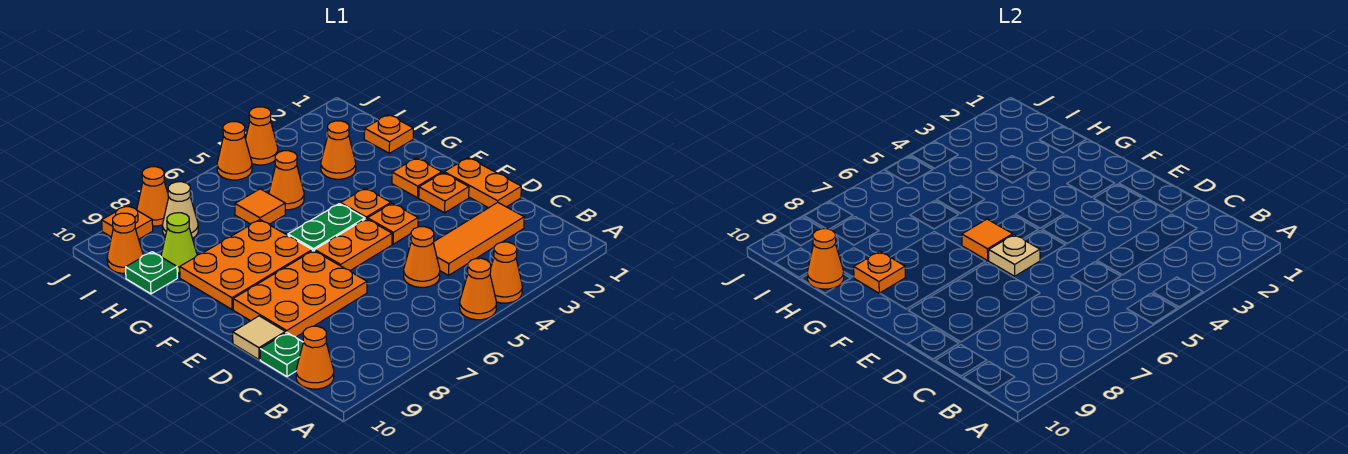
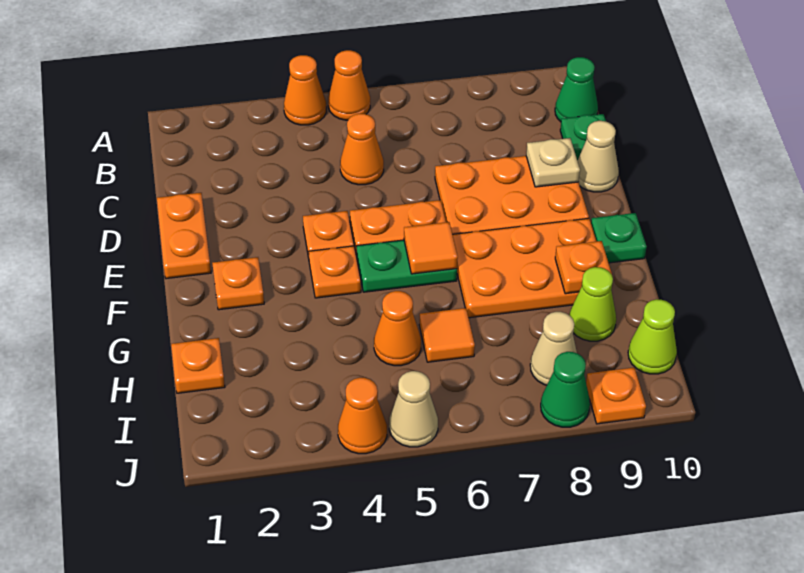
orange cone B10 level 1 -> green cone B10 level 1
orange tile C2:C4 level 1 -> none
tan tile D10 level 1 -> tan cone D10 level 1
orange plate E2 level 1 -> none
tan plate E6 level 2 -> tan plate D9 level 2
orange cone H3 level 1 -> none
green plate H10 level 1 -> green plate F10 level 1
orange cone H10 level 2 -> none
orange cone I10 level 1 -> lime cone I10 level 1
orange cone J5 level 1 -> tan cone J5 level 1
orange cone J8 level 1 -> green cone J8 level 1

